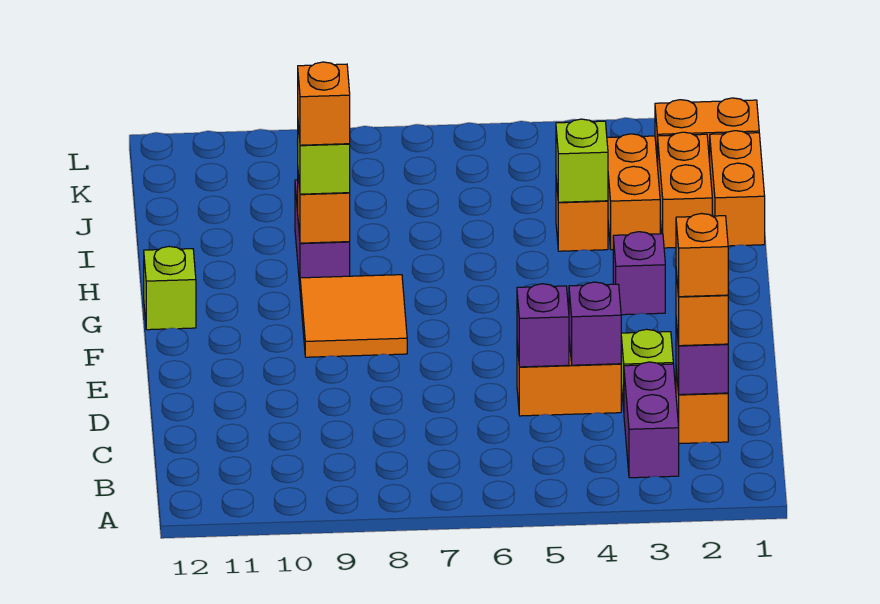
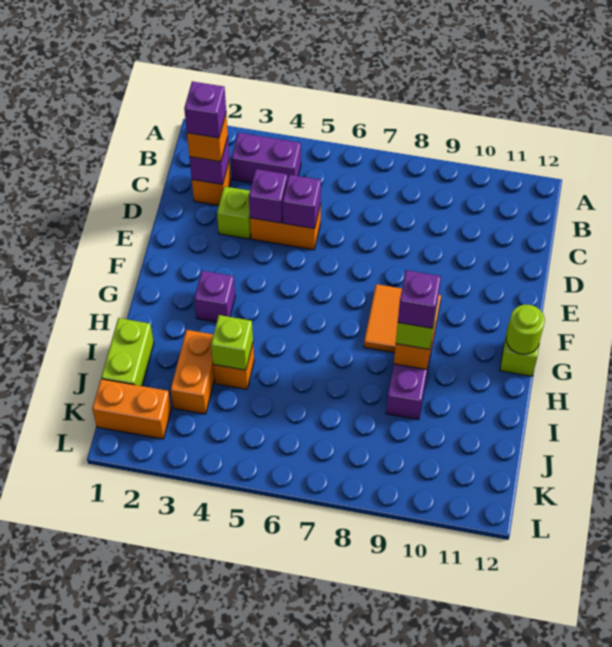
purple brick B3:C3 level 1 -> purple brick B3:B4 level 1
orange brick C2 level 4 -> purple brick C2 level 4
none -> lime round brick G12 level 2
orange brick H9 level 4 -> purple brick H9 level 4
orange brick I1:J1 level 1 -> lime brick I1:J1 level 1
orange brick I2:J2 level 1 -> none

